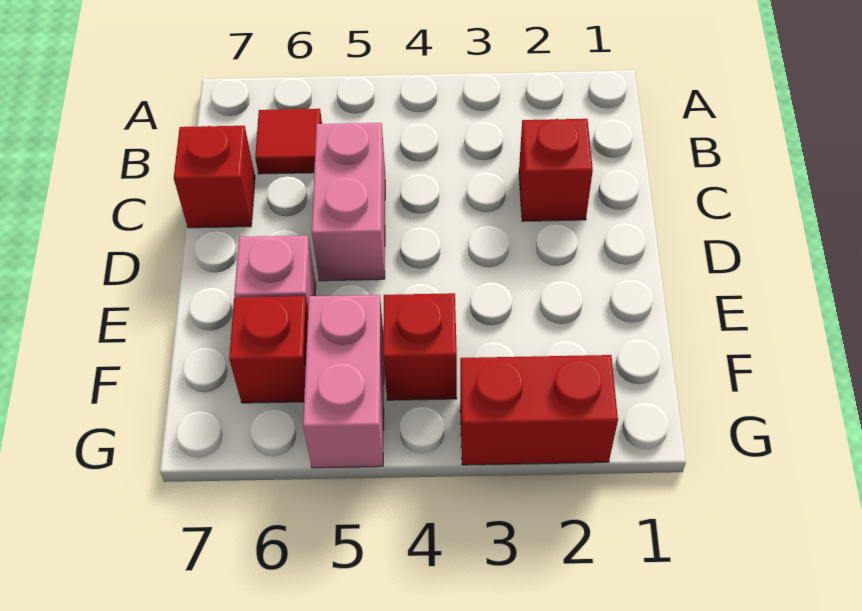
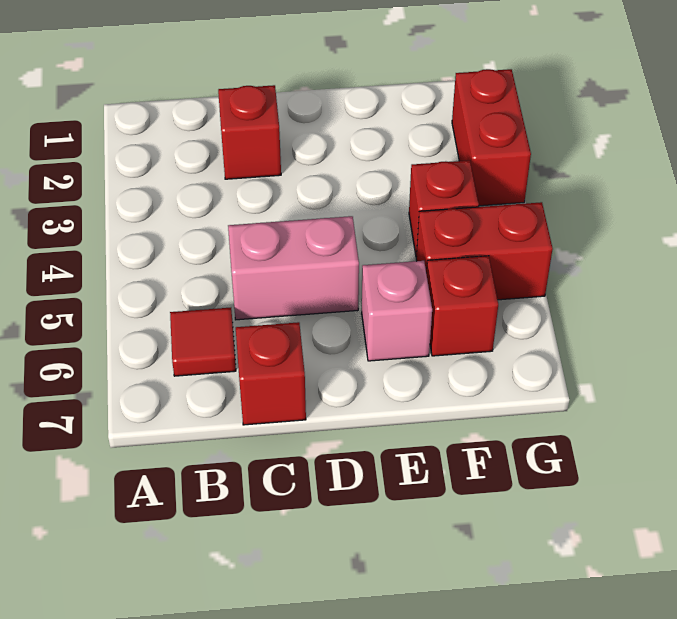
pink brick F5:G5 level 1 -> red brick F5:G5 level 1

